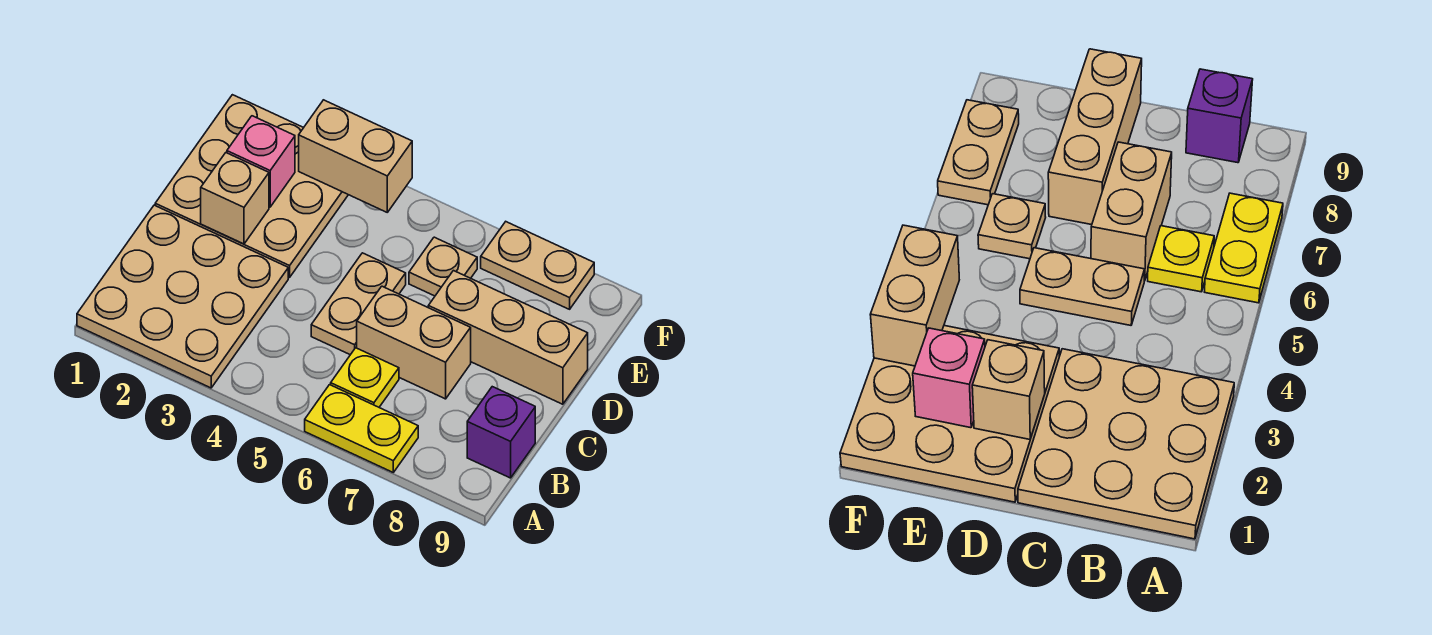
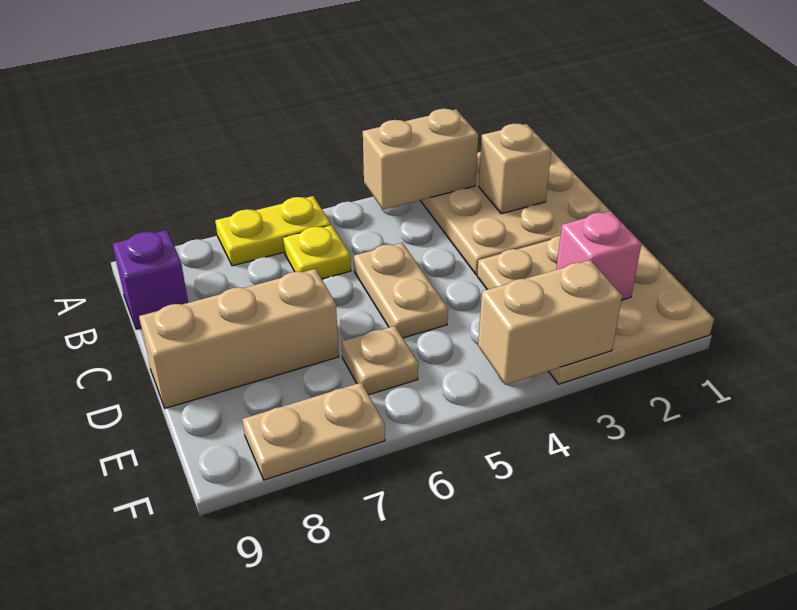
tan brick C6:C7 level 1 -> tan brick A3:A4 level 2
tan brick D2 level 2 -> tan brick B2 level 2

